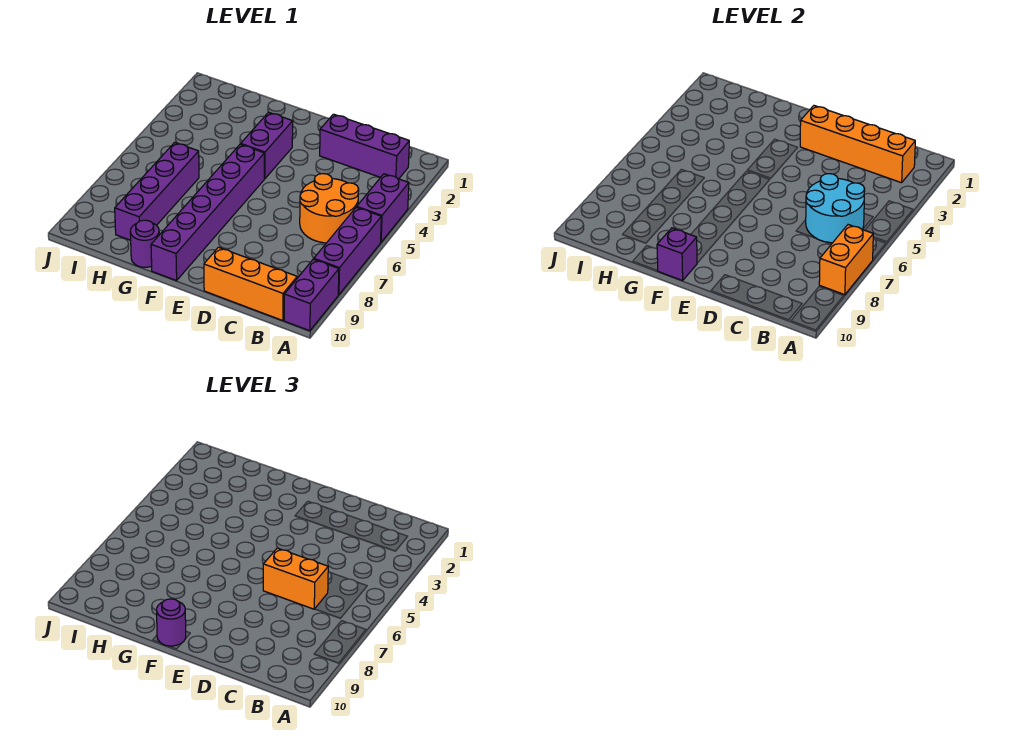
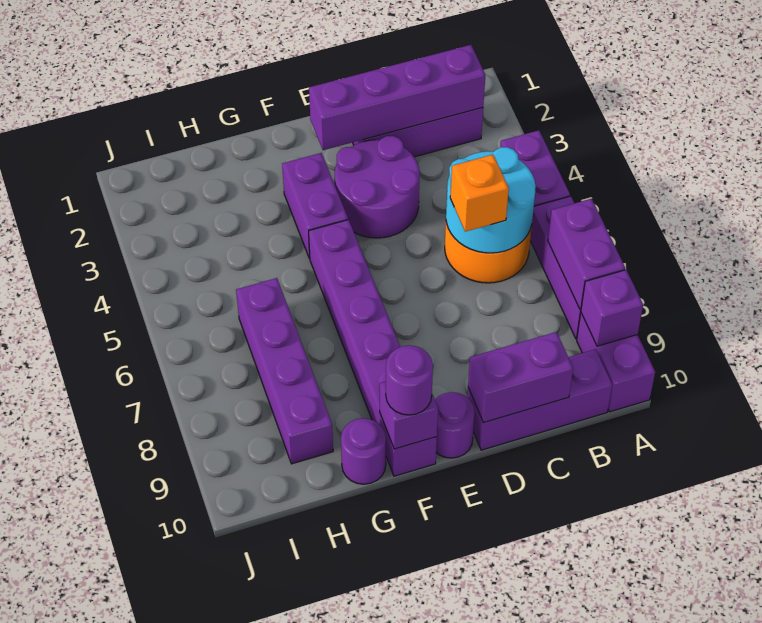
orange brick A7:A8 level 2 -> purple brick A7:A8 level 2
none -> purple brick A9 level 2
orange brick B2:E2 level 2 -> purple brick B2:E2 level 2
orange brick B10:D10 level 1 -> purple brick B10:D10 level 1
orange brick C6:D6 level 3 -> orange brick C6 level 3
none -> purple brick C10:D10 level 2
none -> purple round brick D3:E4 level 1
none -> purple round brick E10 level 1

